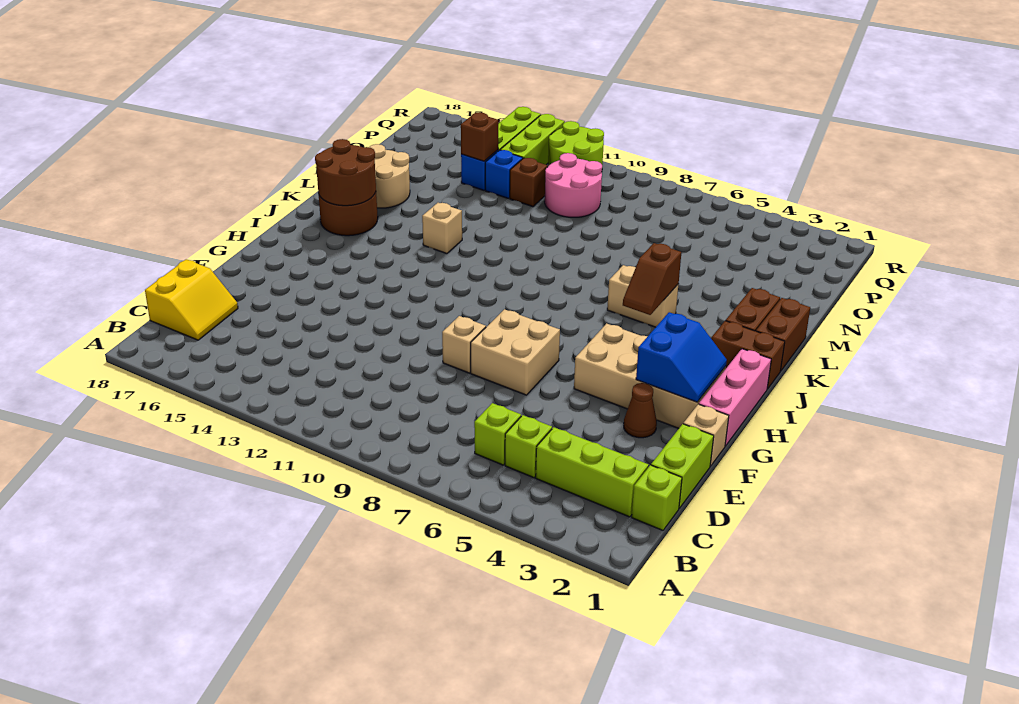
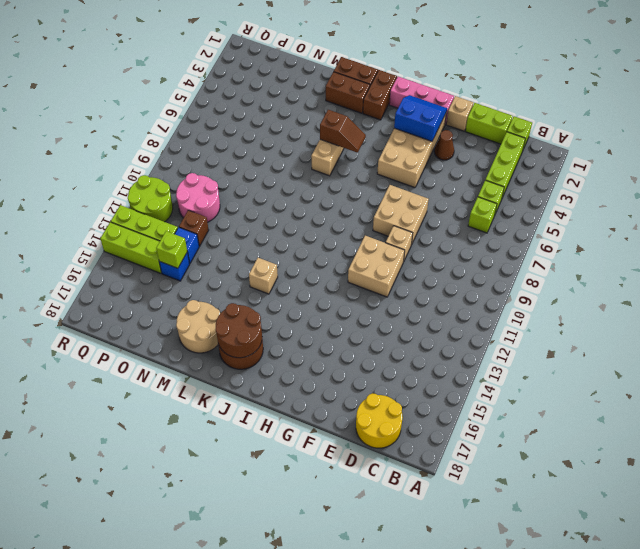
yellow slope C17:D18 level 1 top 18 -> yellow round brick C17:D18 level 1
none -> tan brick F10:G11 level 1
brown brick O14 level 2 -> lime brick O14 level 2

